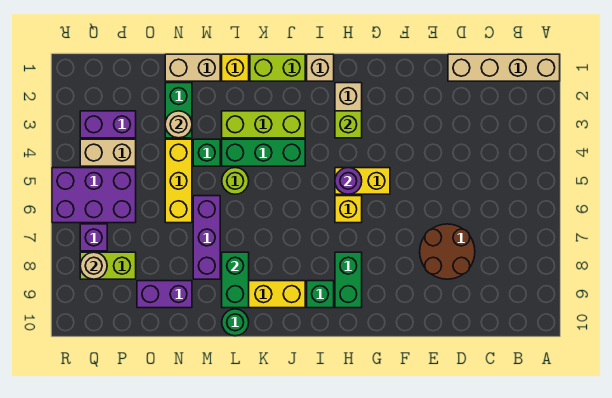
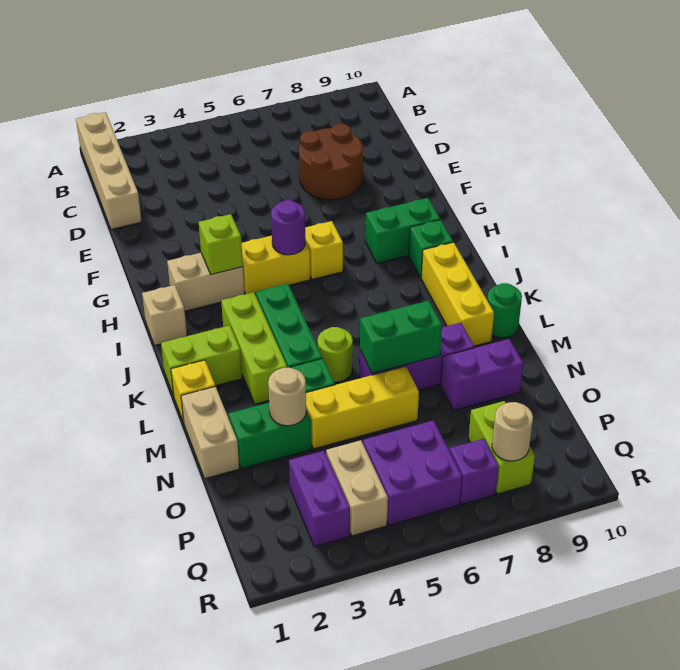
yellow brick G5:H5 level 1 -> yellow brick H4:H5 level 1
lime brick J1:K1 level 1 -> lime brick K1:K2 level 1
green brick L8:L9 level 2 -> green brick M6:M7 level 2
purple brick N9:O9 level 1 -> purple brick N8:N9 level 1
purple brick P5:R6 level 1 -> purple brick P5:Q6 level 1

